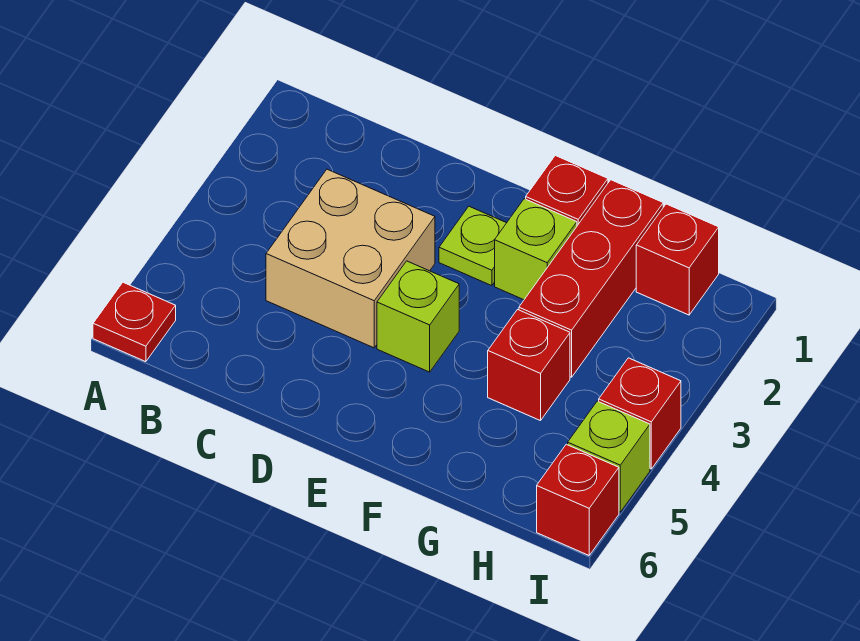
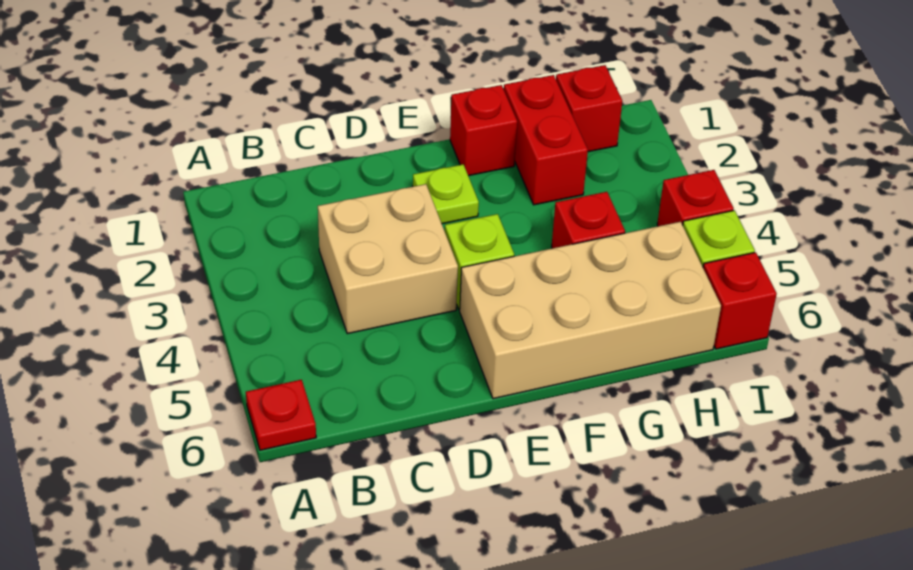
none -> tan brick E5:H6 level 1
lime brick F2 level 1 -> none
red brick G1:G3 level 1 -> red brick G1:G2 level 1

